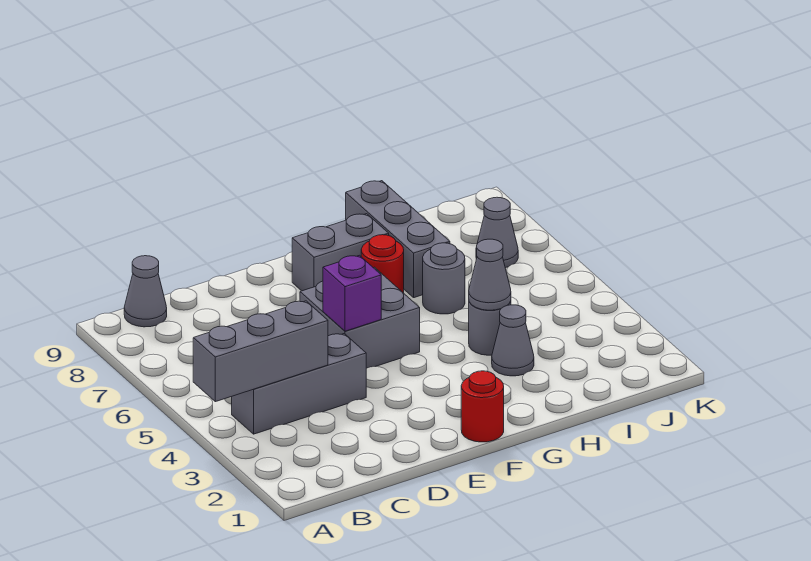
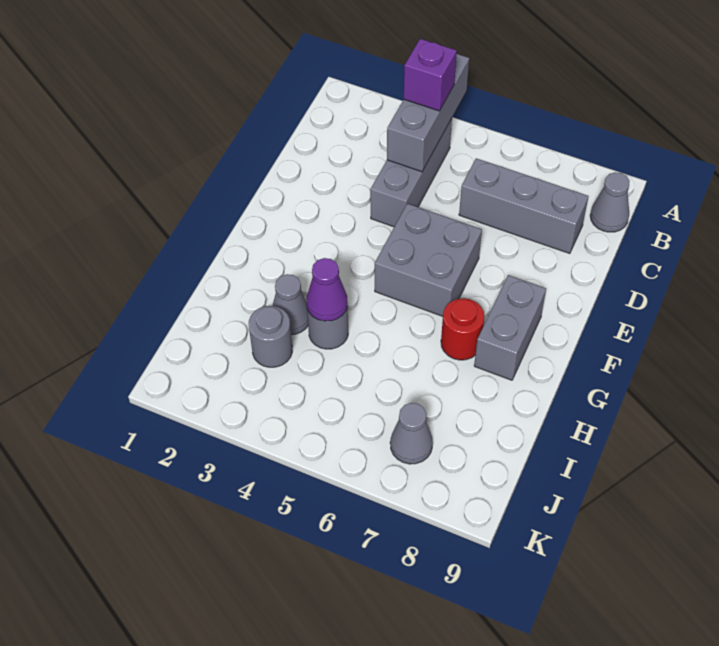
purple brick E5 level 2 -> purple brick B4 level 3
red round brick F1 level 1 -> none
grey cone H4 level 2 -> purple cone H4 level 2
grey round brick H6 level 1 -> grey round brick I3 level 1
grey brick H7:H9 level 1 -> grey brick C6:C8 level 1

